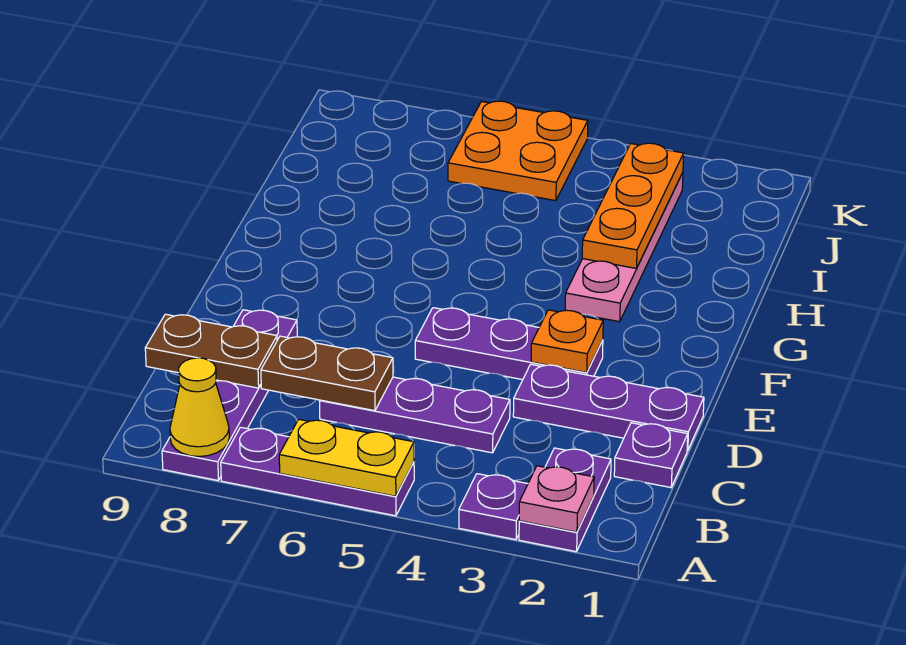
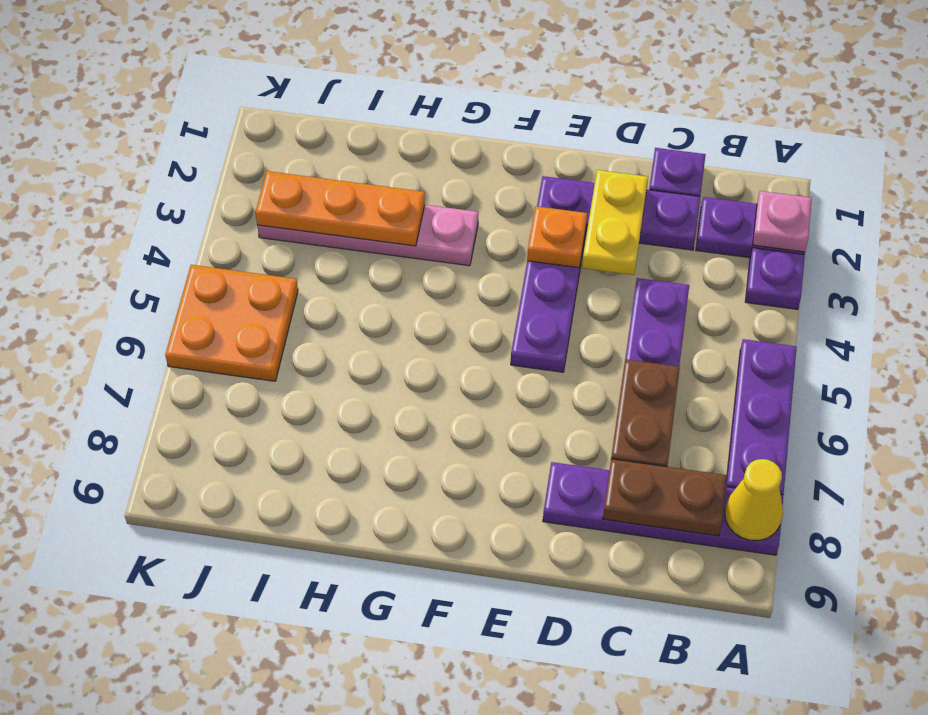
yellow plate A5:A6 level 2 -> yellow plate D2:D3 level 2
brown plate C8:C9 level 2 -> brown plate B8:C8 level 2
purple plate D1:D3 level 1 -> purple plate C2:E2 level 1

